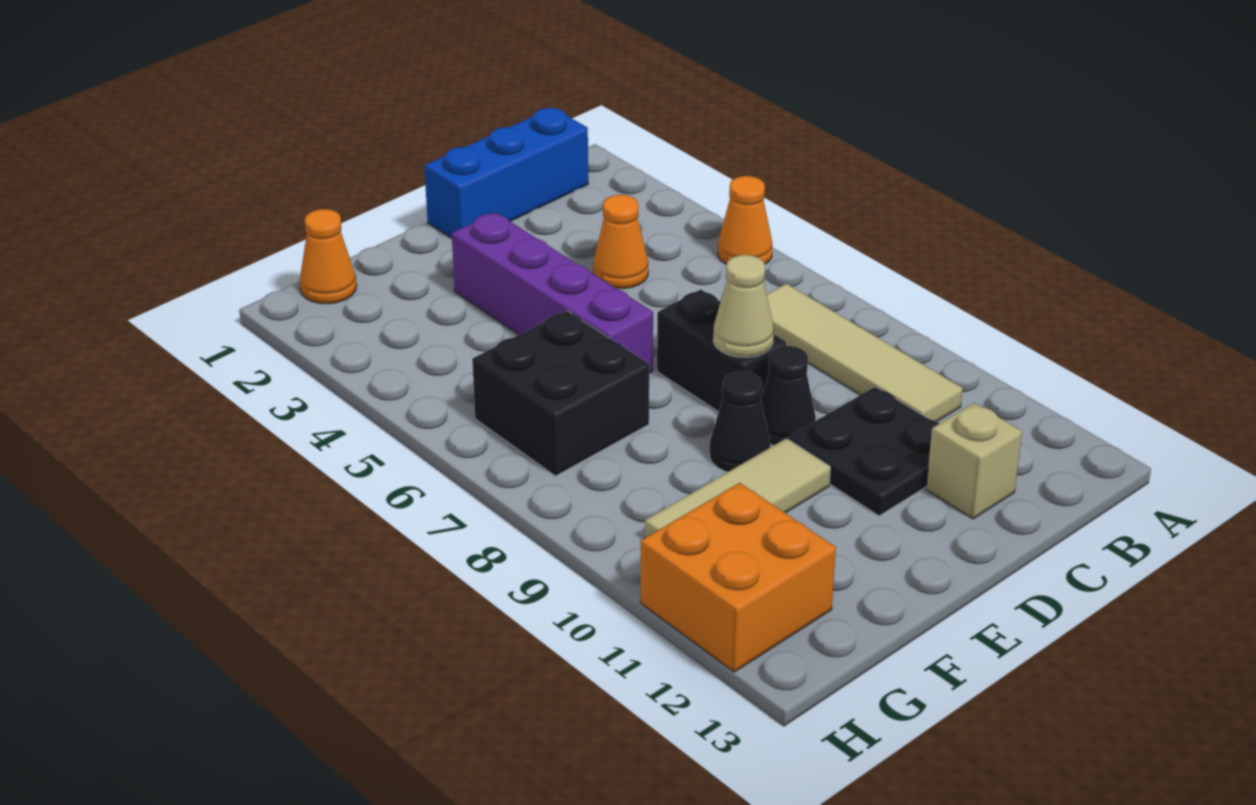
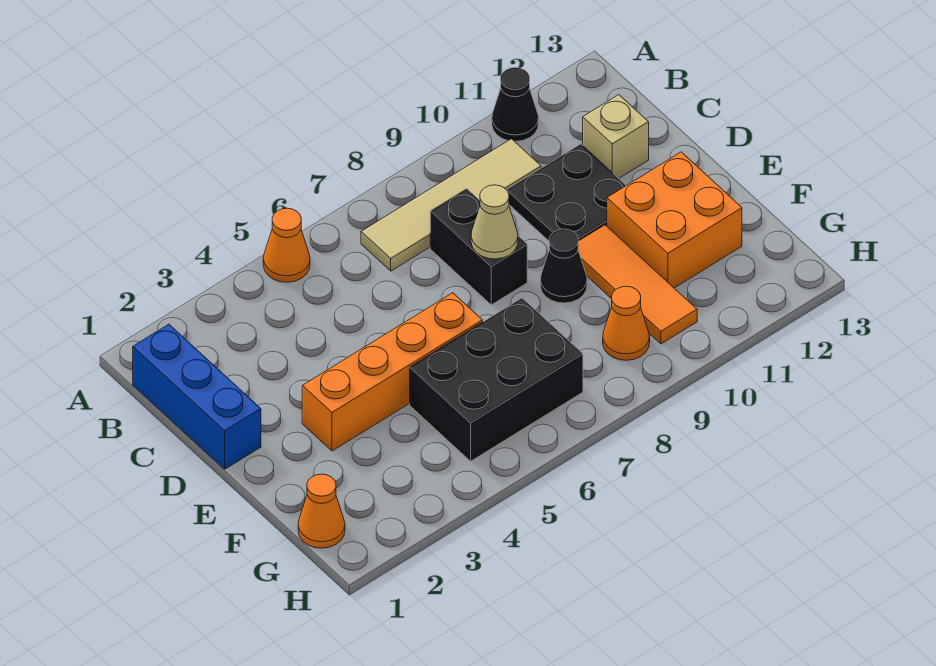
orange cone C4 level 1 -> orange cone G9 level 1
black brick D7:D8 level 1 -> black brick C8:D8 level 1
black cone D9 level 1 -> black cone A11 level 1
purple brick E3:E6 level 1 -> orange brick E3:E6 level 1
tan tile E10:G10 level 1 -> orange tile E10:G10 level 1
black brick F6:G7 level 1 -> black brick F5:G7 level 1
orange brick G11:H12 level 1 -> orange brick E11:F12 level 1

